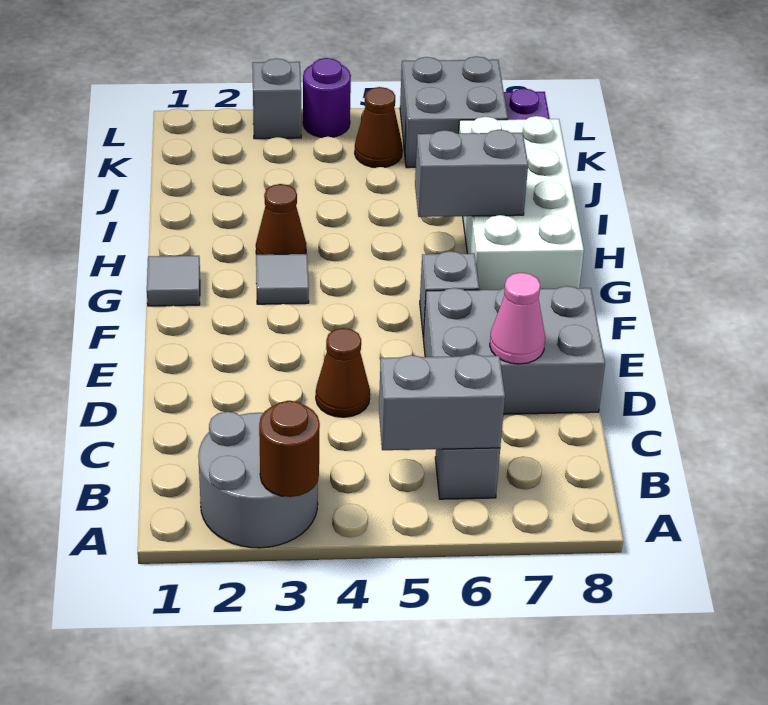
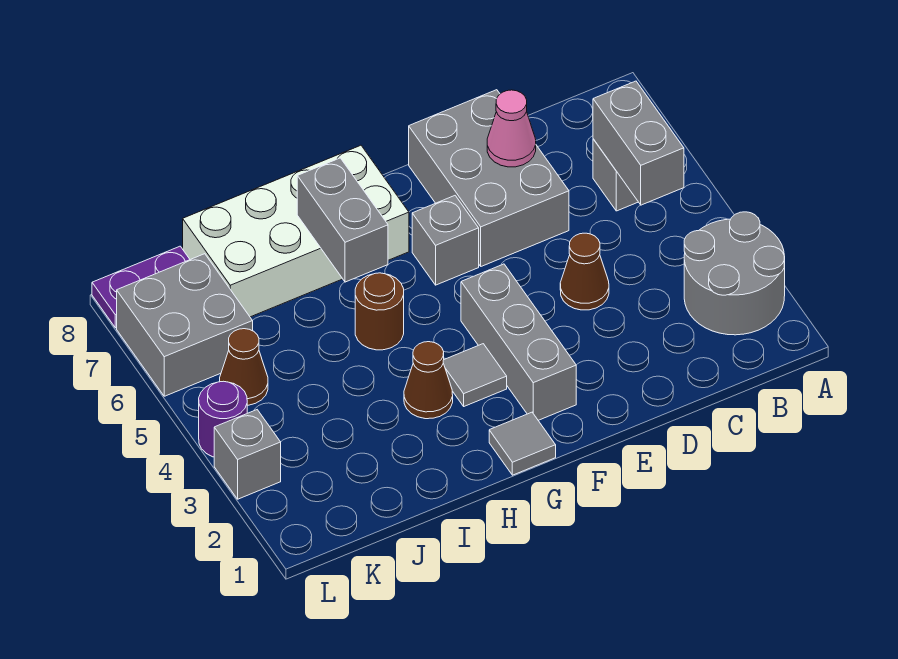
brown round brick A3 level 2 -> brown round brick H5 level 1
none -> grey brick F2:F4 level 1

